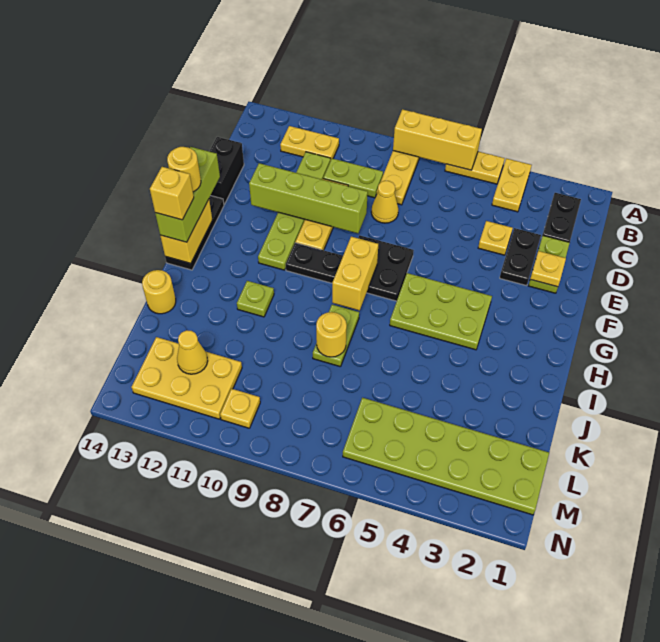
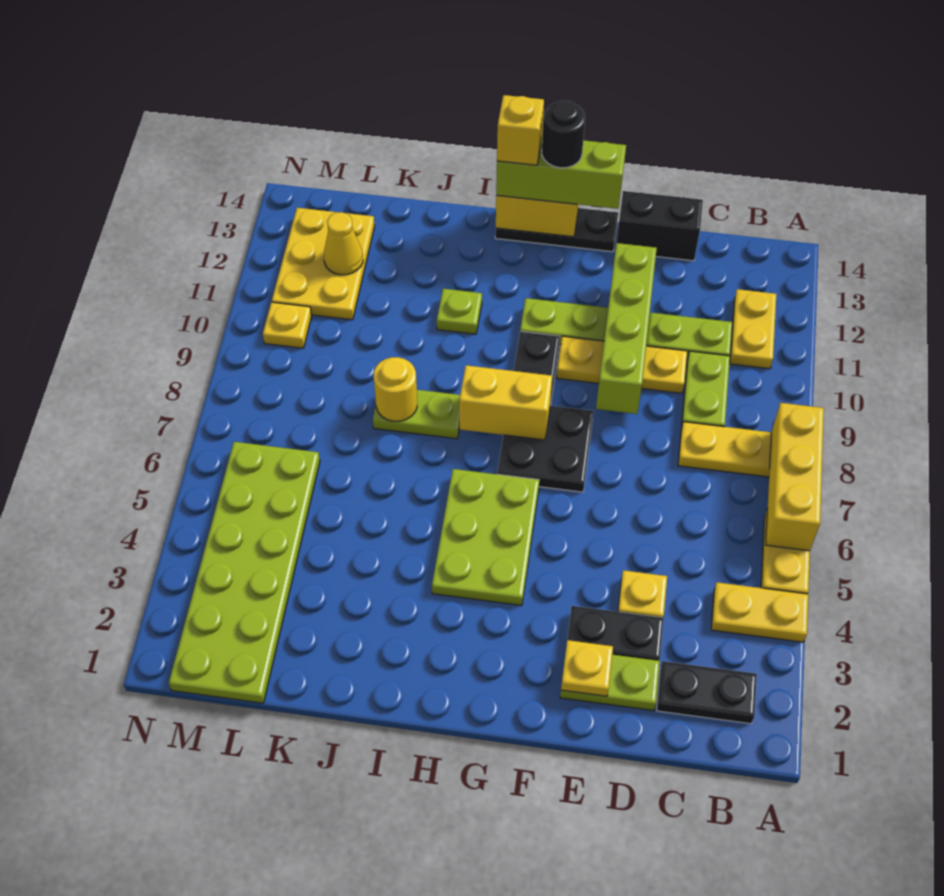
yellow cone D8 level 1 -> none
yellow round brick G14 level 4 -> black round brick G14 level 4
yellow round brick J14 level 1 -> none

